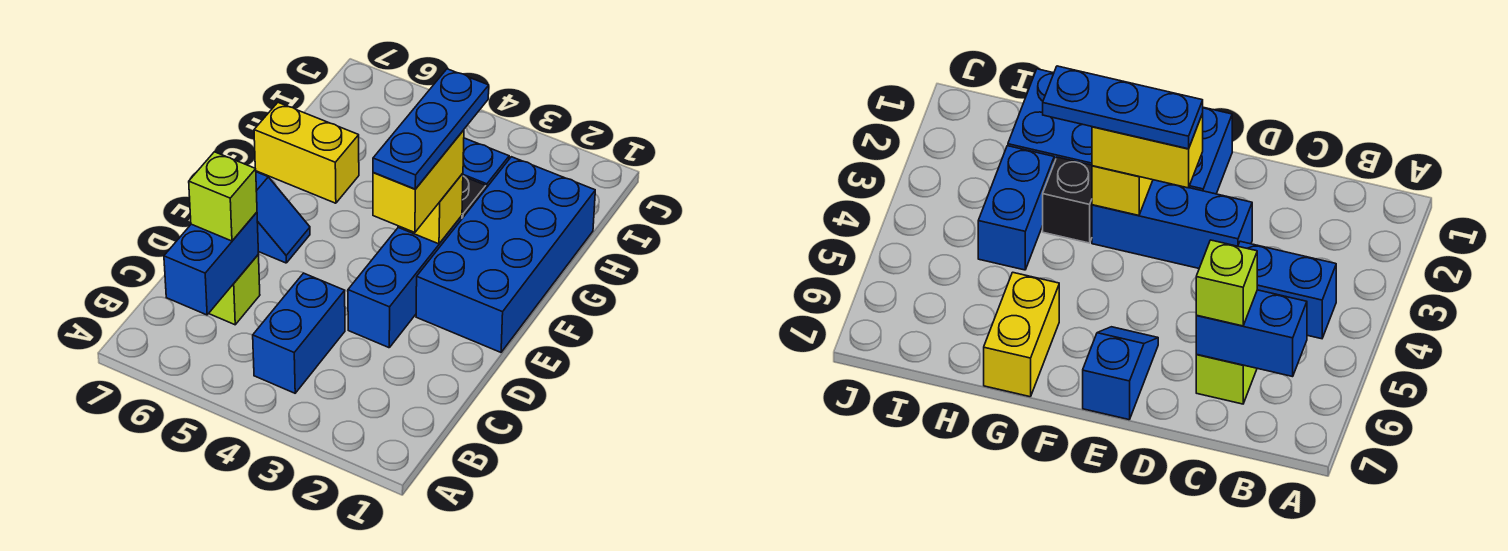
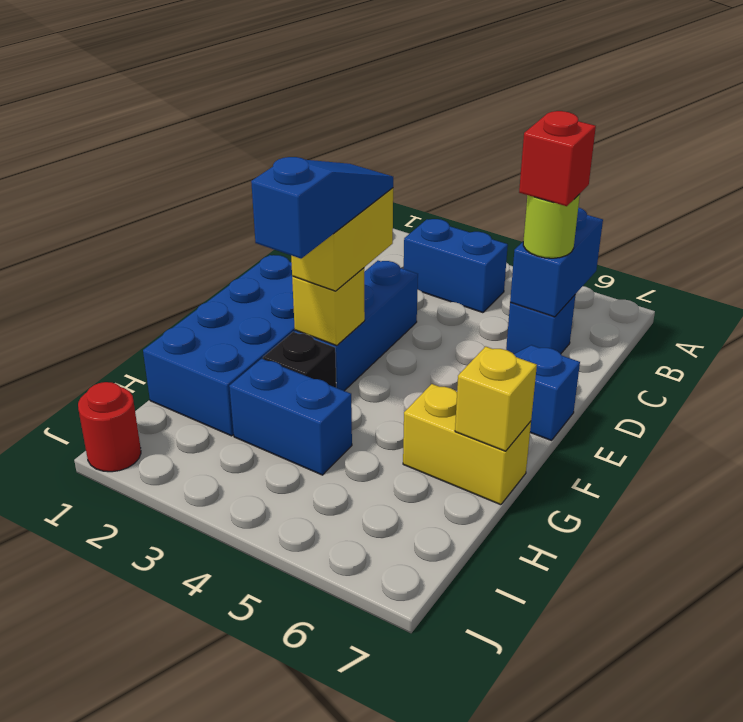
blue brick B4:C4 level 1 -> blue brick B3:B4 level 1
lime brick C6 level 1 -> blue brick C6 level 1
lime brick C6 level 3 -> lime round brick C6 level 3
none -> red brick C6 level 4
blue plate E3:G3 level 4 -> blue slope E3:G3 level 4 top G
none -> yellow brick G7 level 2
none -> red round brick J1 level 1

